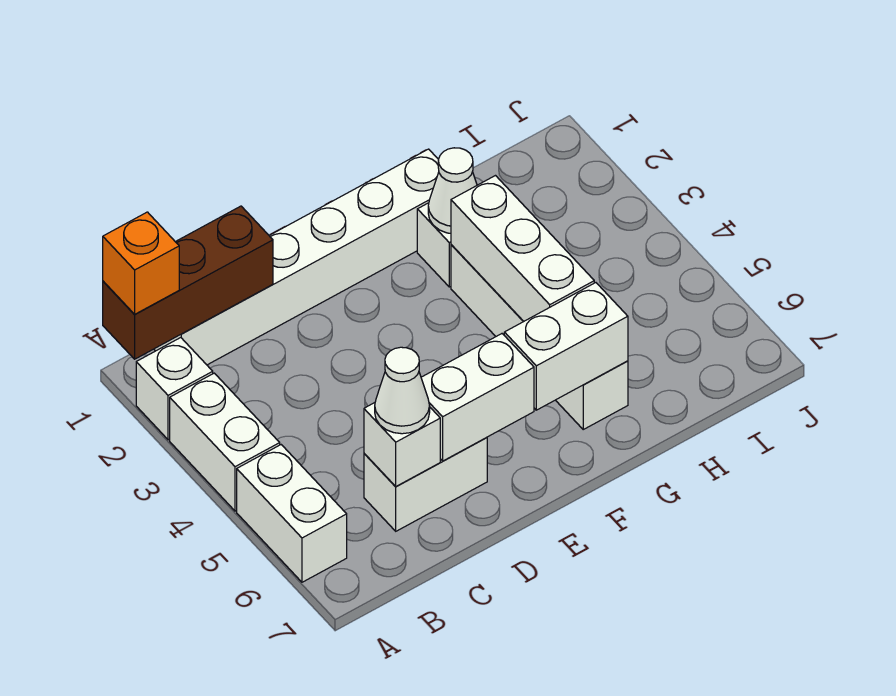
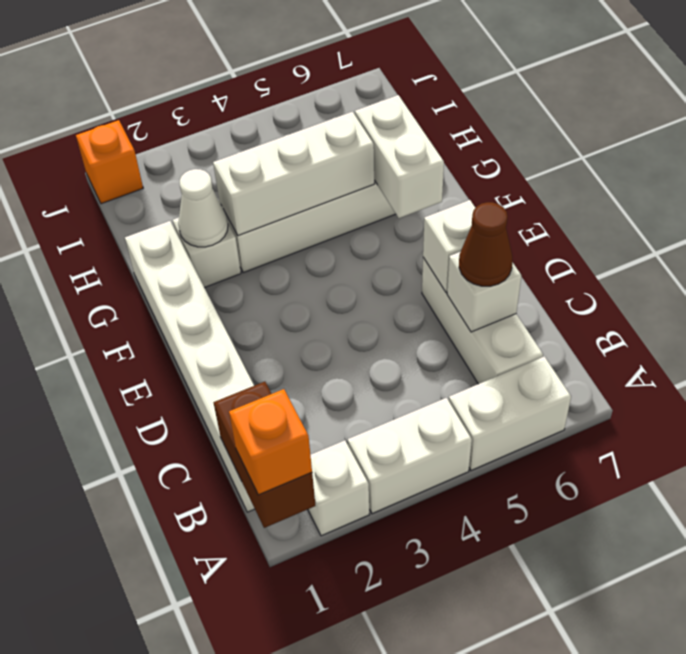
brown brick A1:C1 level 2 -> brown brick A1:B1 level 2
white brick C6:D6 level 1 -> white brick B6:D6 level 1
white cone C6 level 3 -> brown cone C6 level 3
white brick D6:E6 level 2 -> white brick D6 level 2
none -> orange brick J1 level 1

